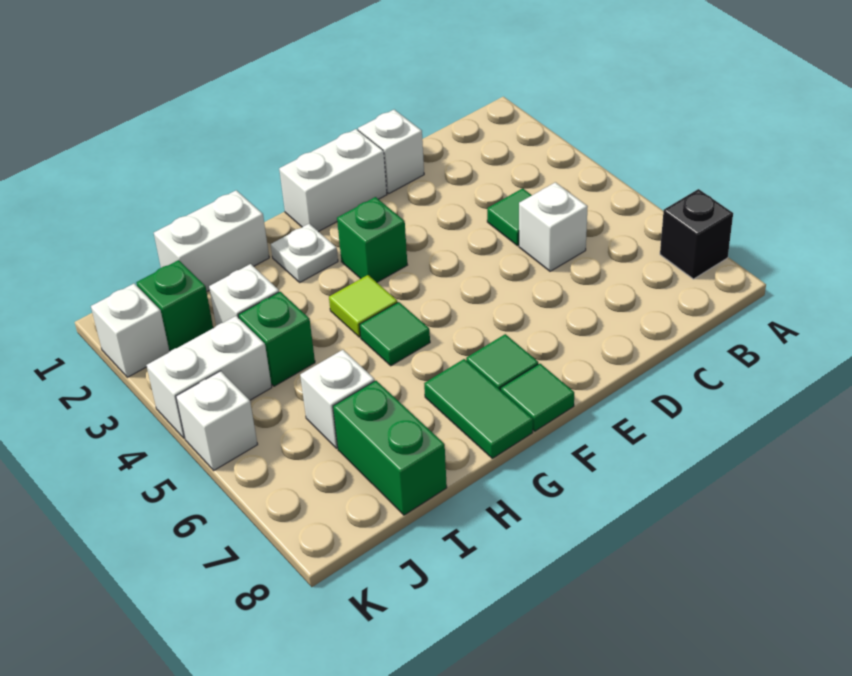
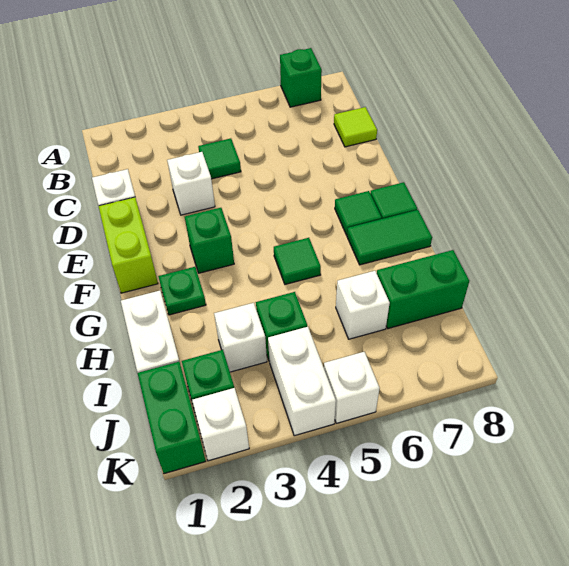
black brick A7 level 1 -> green brick A7 level 1
white brick C5 level 1 -> white brick D3 level 1
white brick E1:F1 level 1 -> lime brick E1:F1 level 1
white plate G2 level 1 -> green plate G2 level 1
lime tile G4 level 1 -> lime tile C8 level 1
none -> green brick J1:K1 level 1

